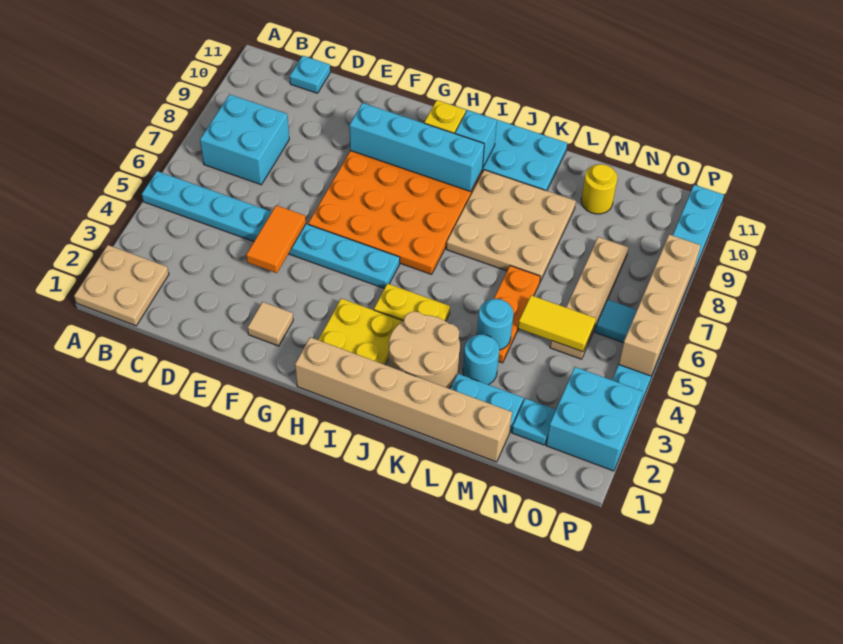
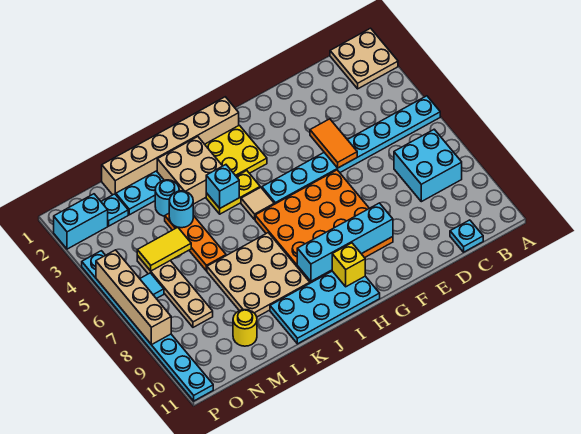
tan tile F2 level 1 -> tan tile I5 level 1
cyan brick I10 level 2 -> cyan brick J4 level 2
tan round brick J2:K3 level 1 -> tan brick J2:K3 level 1
cyan brick O2:P3 level 1 -> cyan brick O2:P2 level 1

